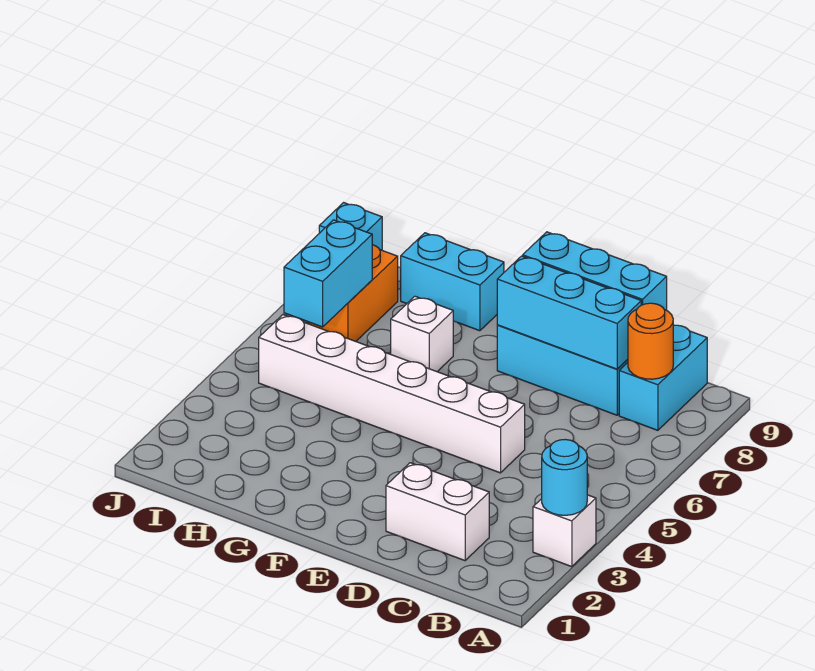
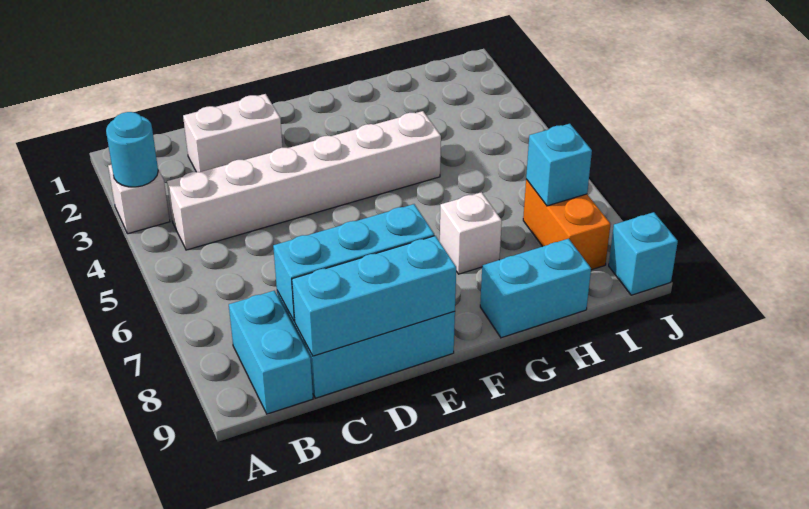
orange round brick B8 level 2 -> none
white brick D5:I5 level 1 -> white brick B4:G4 level 1
cyan brick I6:I7 level 2 -> cyan brick I7 level 2

